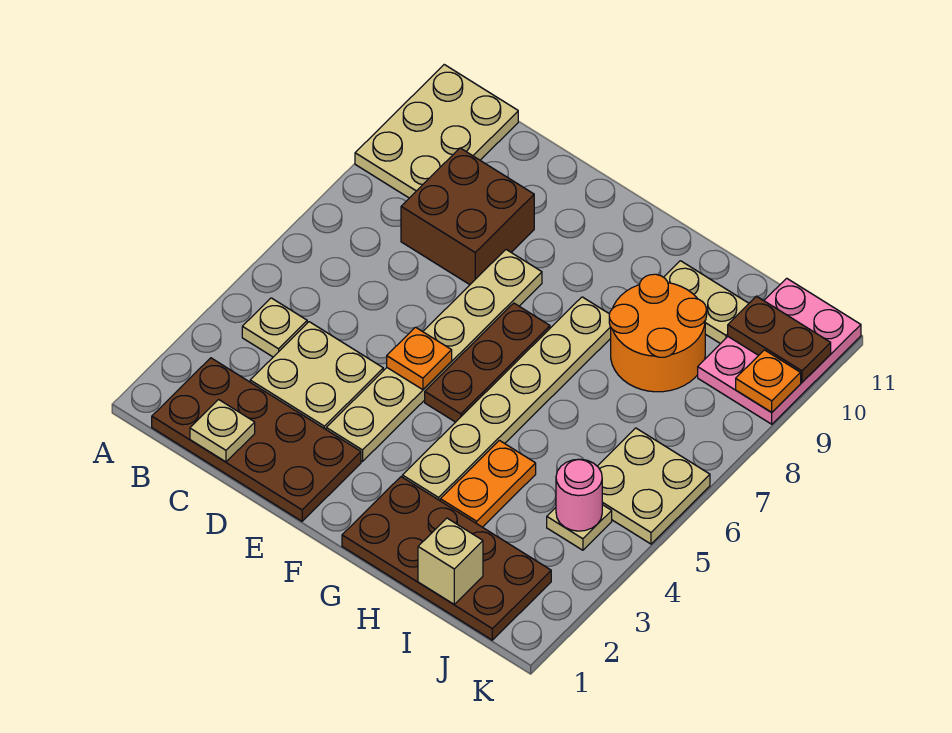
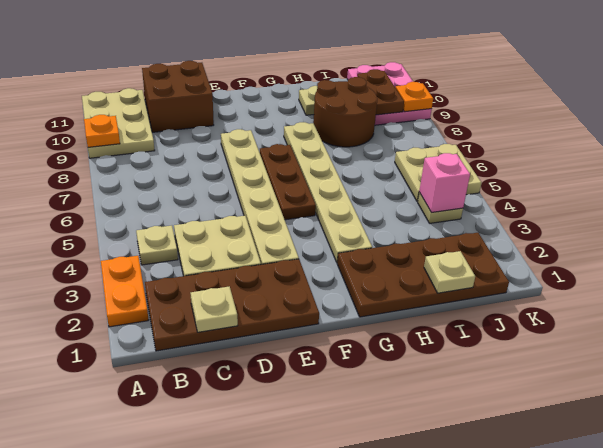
brown brick C8:D9 level 1 -> brown brick C10:D11 level 1
orange plate E5 level 2 -> orange plate A9 level 2
orange plate H3:H4 level 1 -> orange plate A2:A3 level 1
orange round brick H8:I9 level 1 -> brown round brick H8:I9 level 1
tan brick I1 level 2 -> tan plate I1 level 2
pink round brick J4 level 2 -> pink brick J4 level 2
brown plate J10:K10 level 2 -> brown plate J9:J10 level 2

